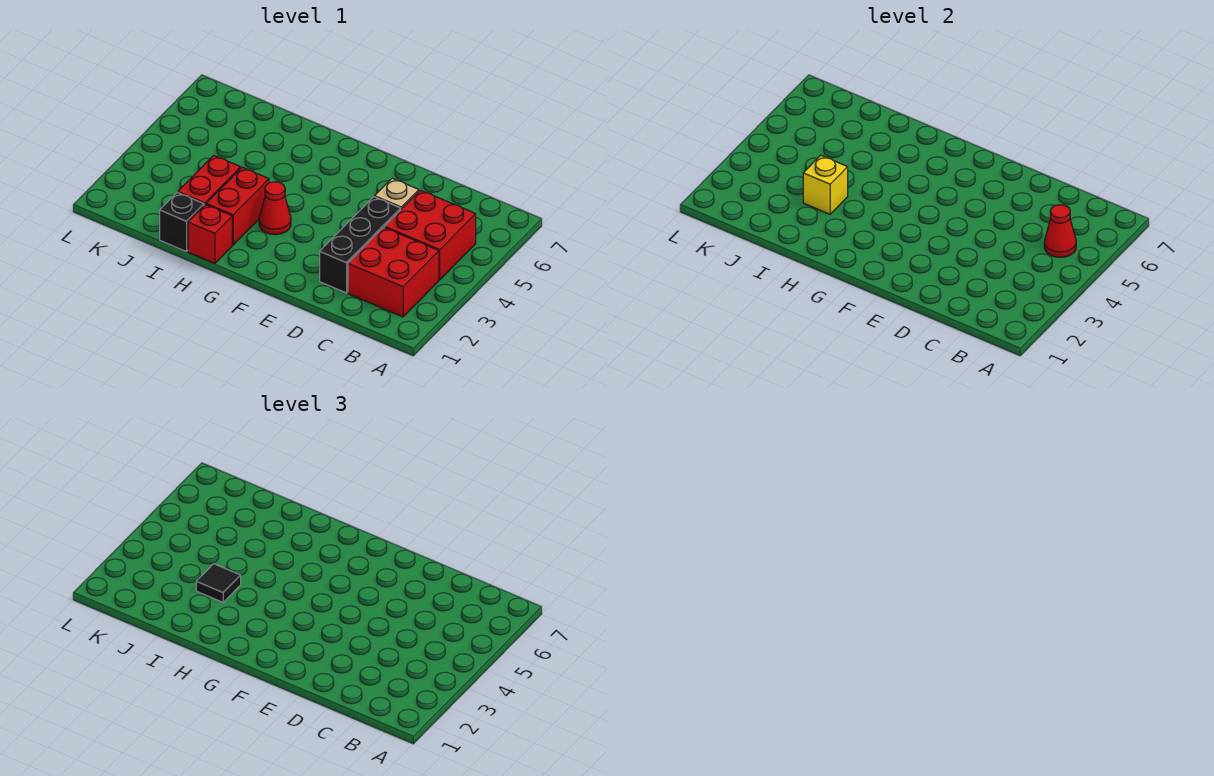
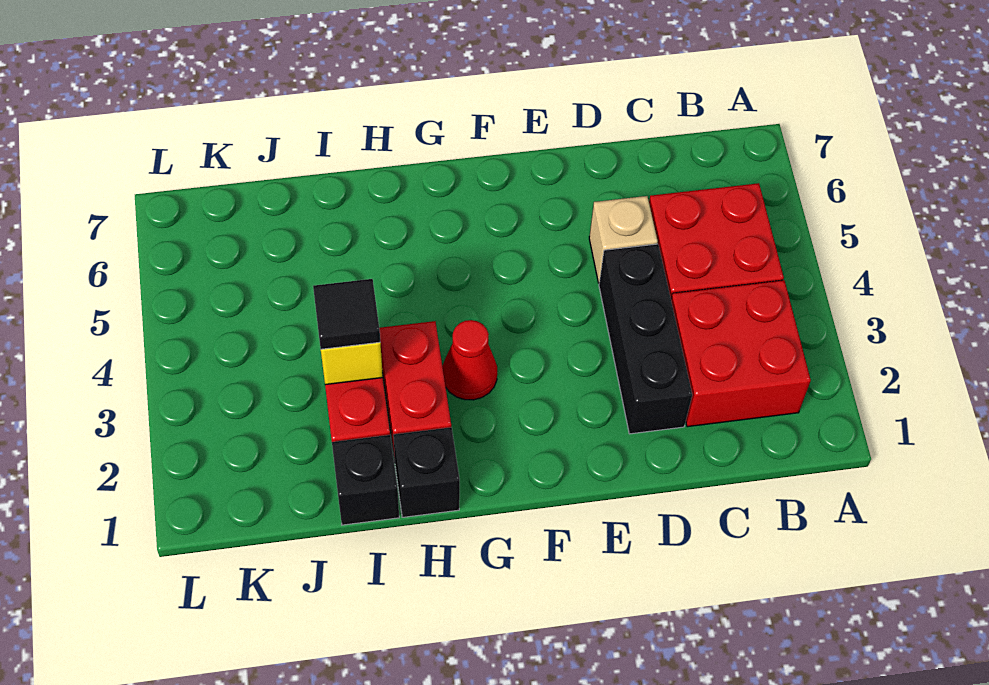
red cone B5 level 2 -> none
red brick H1 level 1 -> black brick H1 level 1

